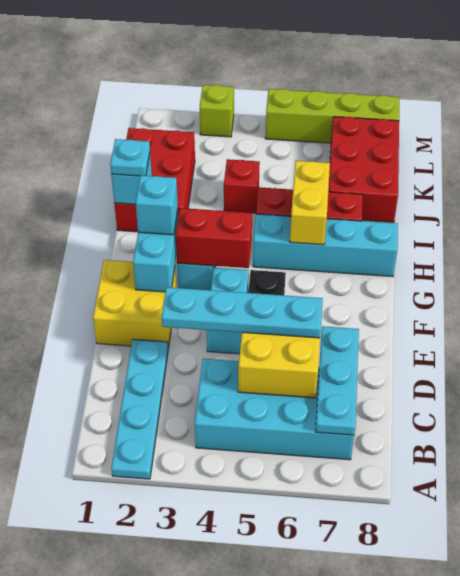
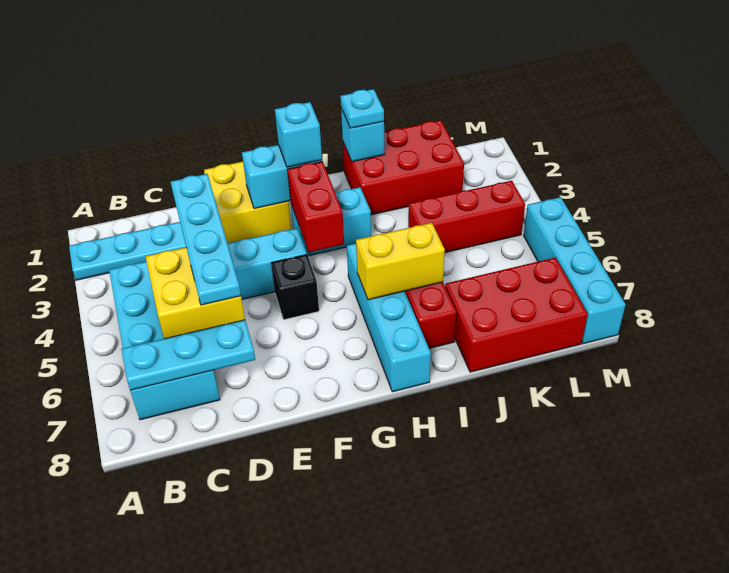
red brick J4 level 1 -> red brick J4:L4 level 1
lime brick M3 level 1 -> none
lime brick M5:M8 level 1 -> cyan brick M5:M8 level 1

